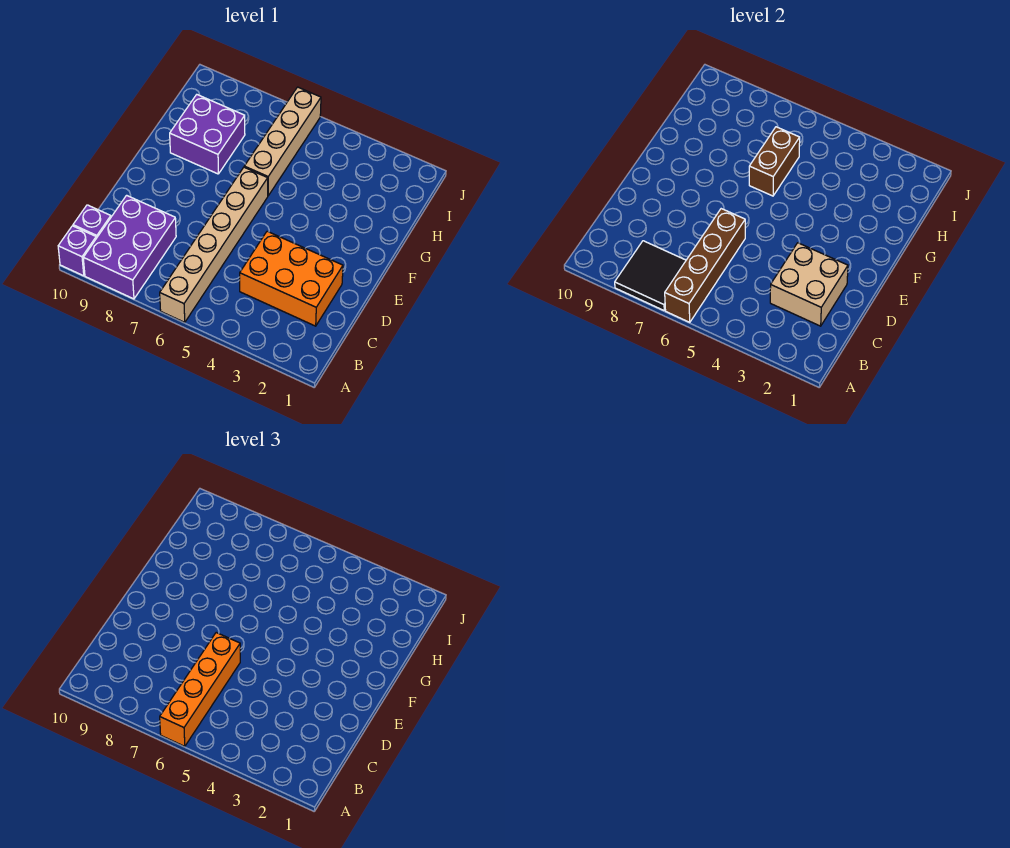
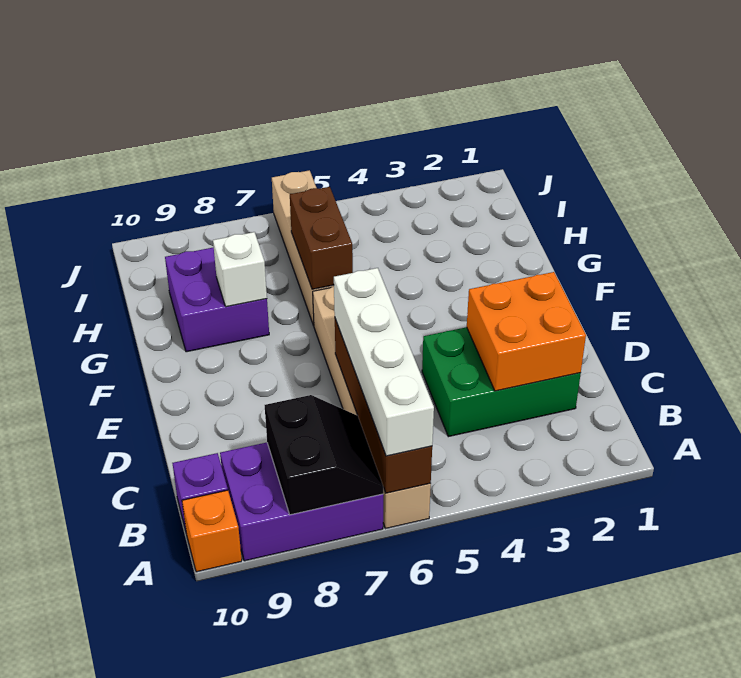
orange brick A6:D6 level 3 -> white brick A6:D6 level 3
black tile A7:B8 level 2 -> black slope A7:B8 level 2 top 8
purple brick A8:C9 level 1 -> purple brick A7:B9 level 1
purple brick A10 level 1 -> orange brick A10 level 1
orange brick C2:D4 level 1 -> green brick C2:D4 level 1
tan brick C2:D3 level 2 -> orange brick C2:D3 level 2
none -> white brick G8 level 2

